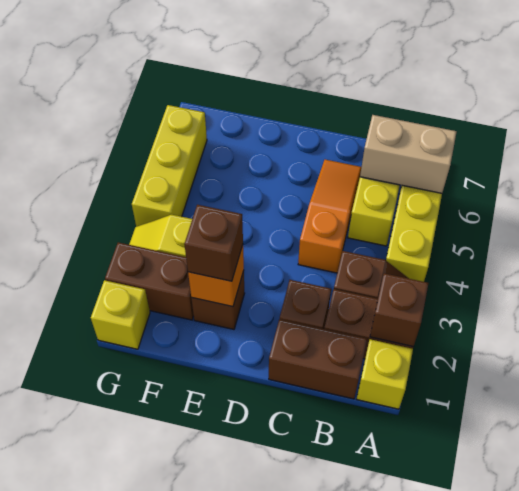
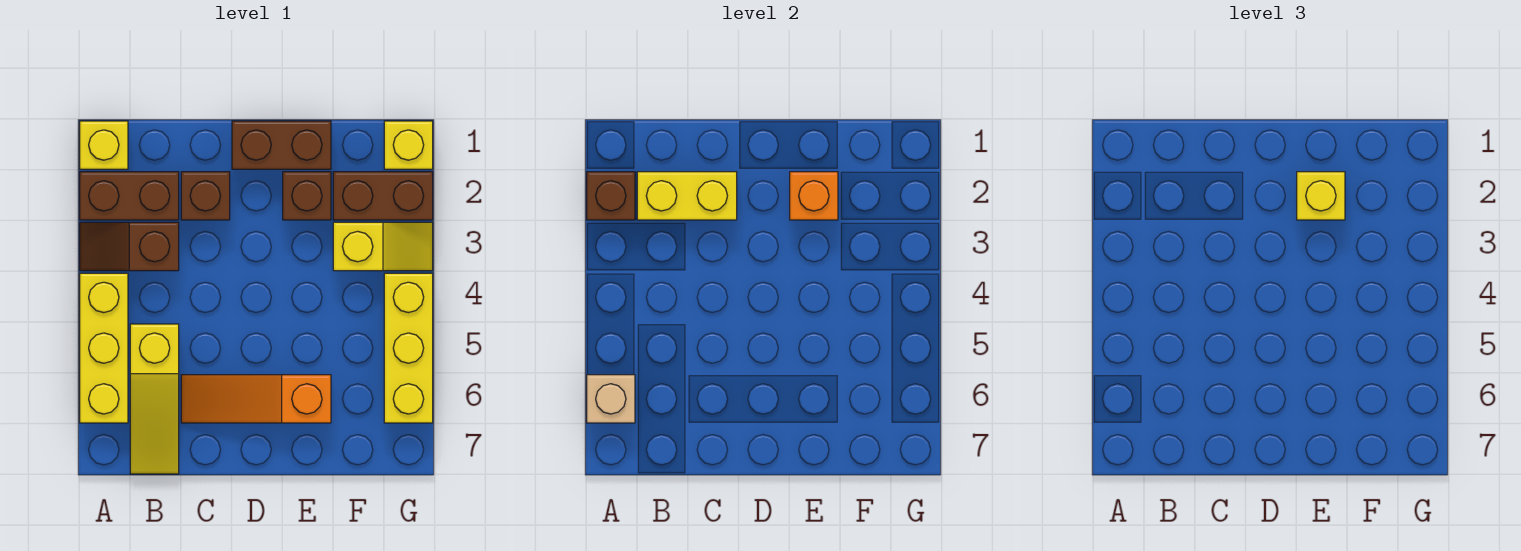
tan brick A6:B6 level 2 -> tan brick A6 level 2
brown brick B1:C1 level 1 -> brown brick D1:E1 level 1
none -> yellow brick B2:C2 level 2
orange slope C4:C6 level 1 top 4 -> orange slope C6:E6 level 1 top E
brown brick E2 level 3 -> yellow brick E2 level 3

